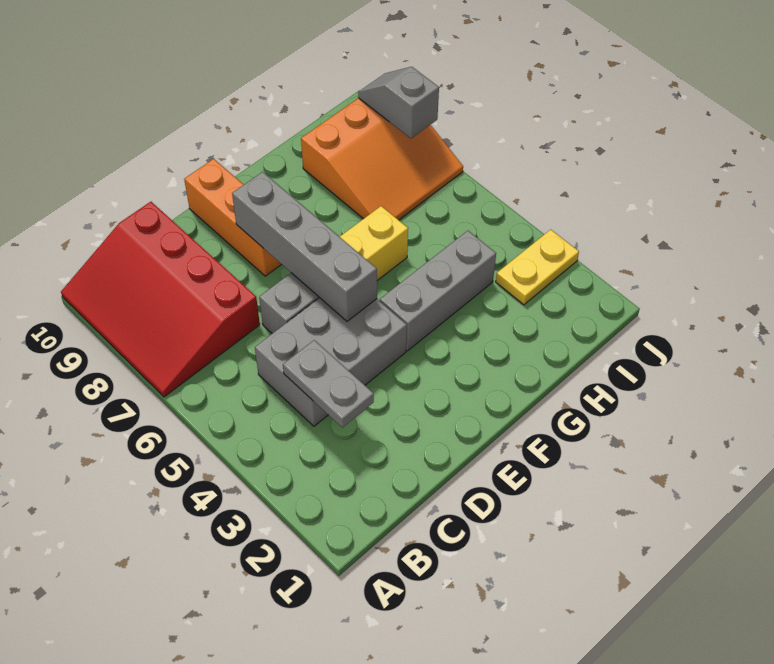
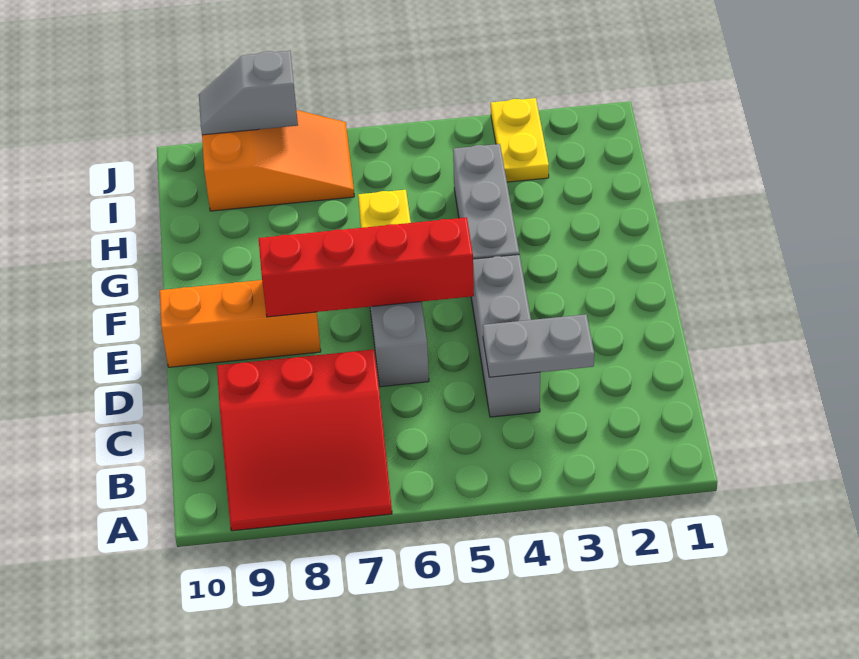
red slope A7:C10 level 1 top C -> red slope A7:C9 level 1 top C
grey brick C4:E5 level 1 -> grey brick C4:E4 level 1
grey brick E5:E8 level 2 -> red brick E5:E8 level 2
orange slope H7:J9 level 1 top 9 -> orange slope I7:J9 level 1 top 9

